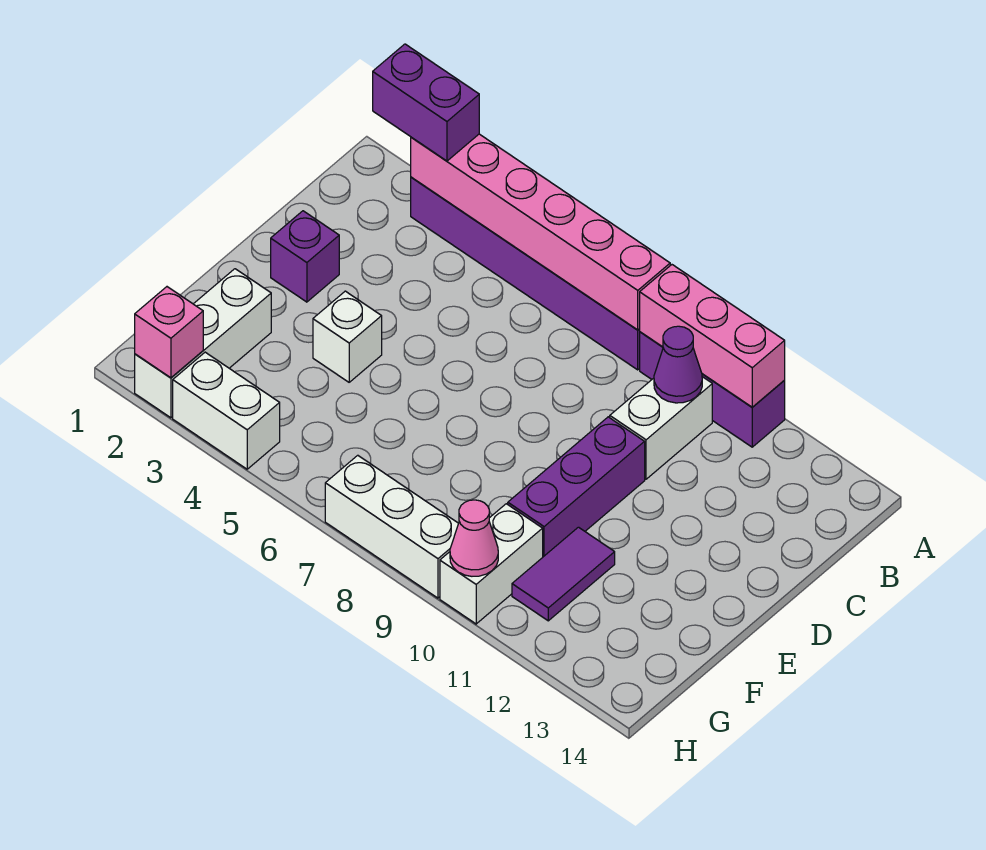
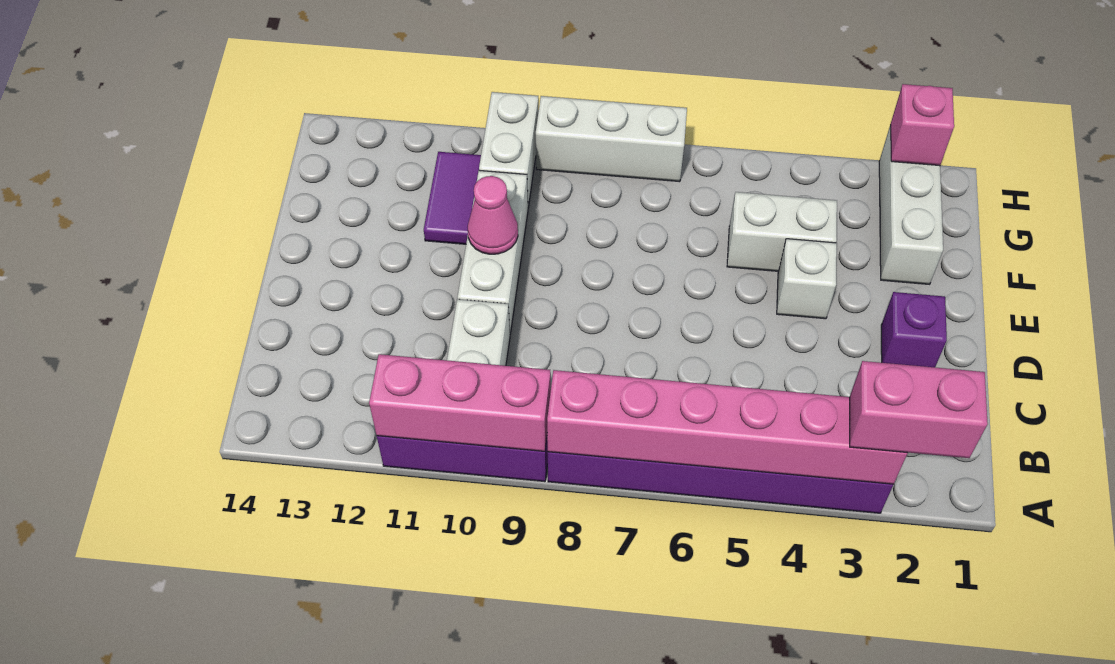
purple brick A2:A3 level 3 -> pink brick A2:A3 level 3
purple cone B10 level 2 -> none
purple brick D10:F10 level 1 -> white brick D10:F10 level 1
white brick H3:H4 level 1 -> white brick F4:F5 level 1
pink cone H10 level 2 -> pink cone E10 level 2

